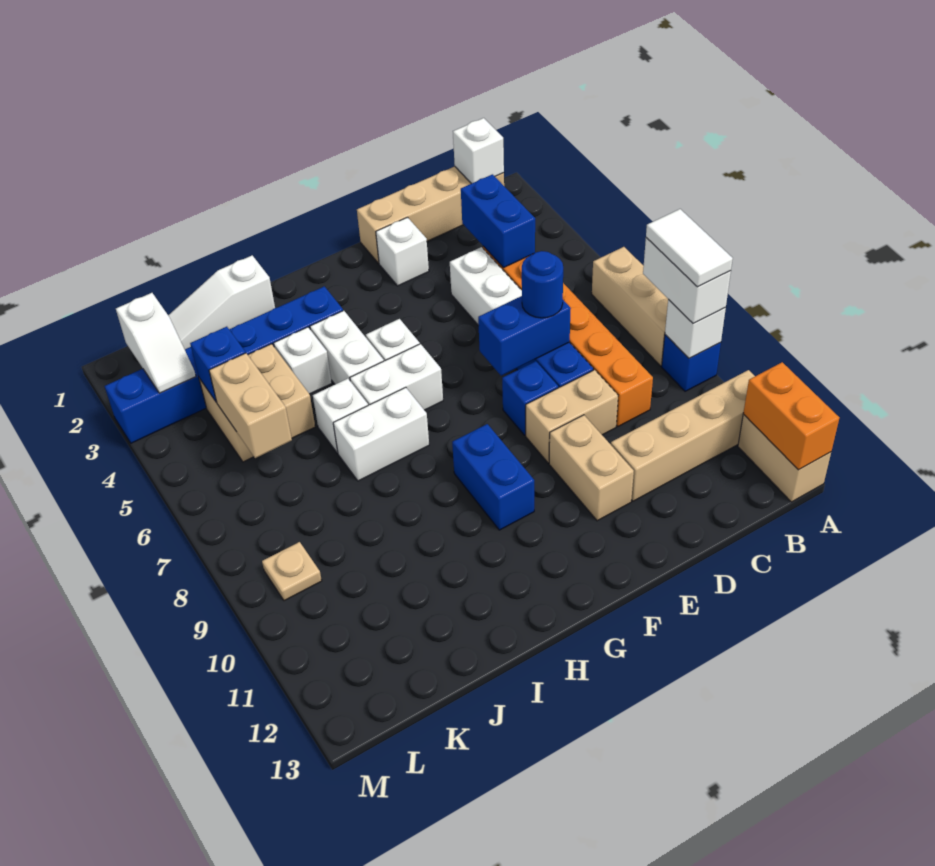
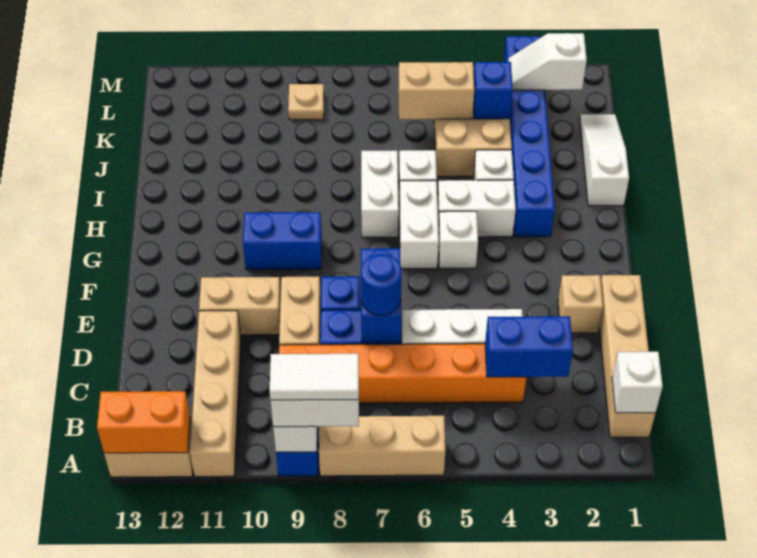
white brick E2 level 1 -> tan brick E2 level 1

